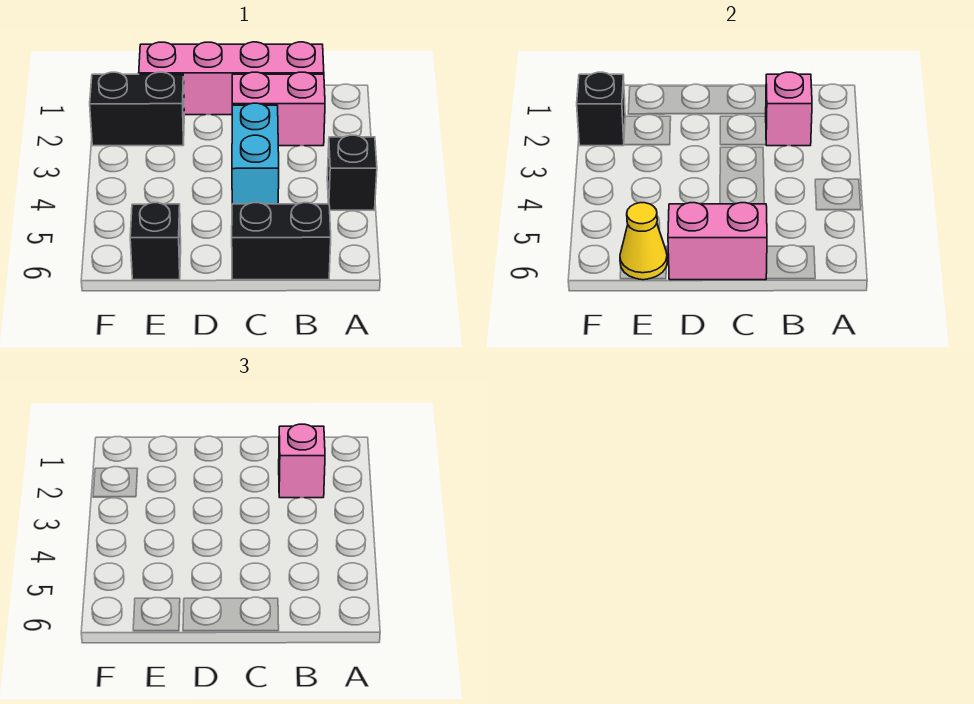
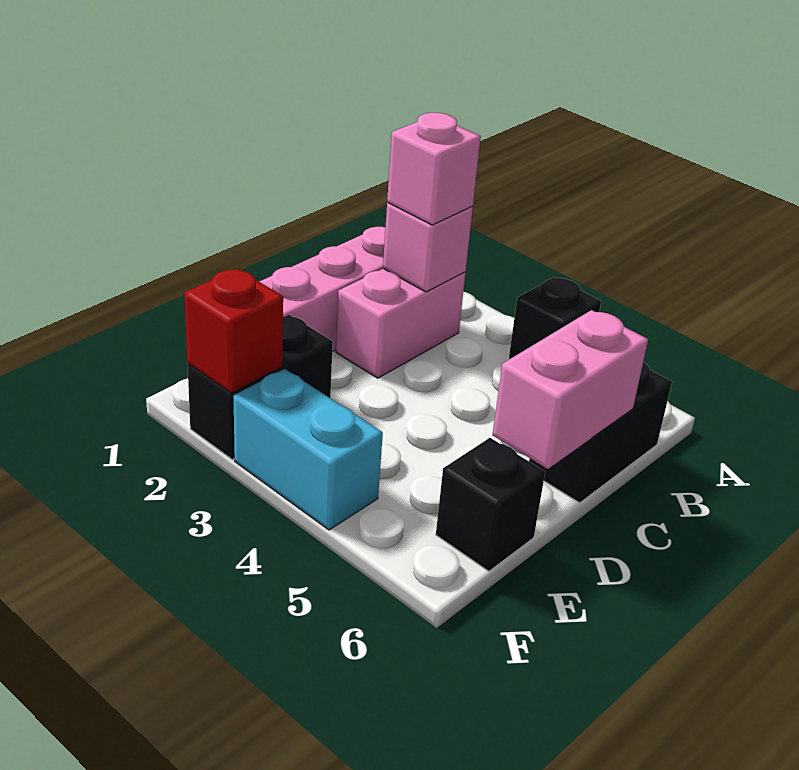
cyan brick C3:C4 level 1 -> cyan brick F3:F4 level 1
yellow cone E6 level 2 -> none
black brick F2 level 2 -> red brick F2 level 2

